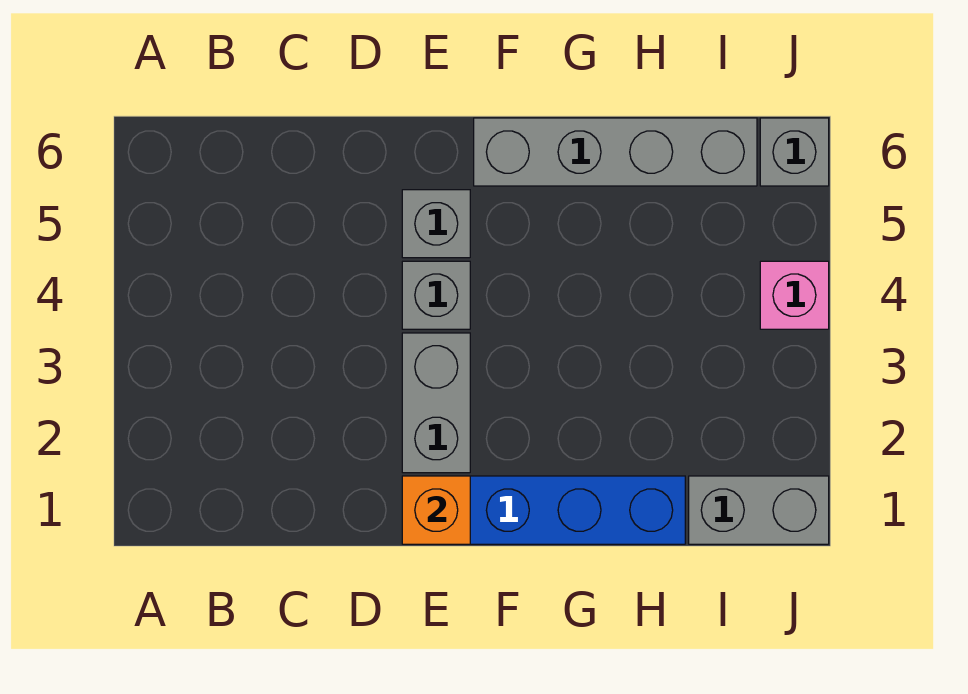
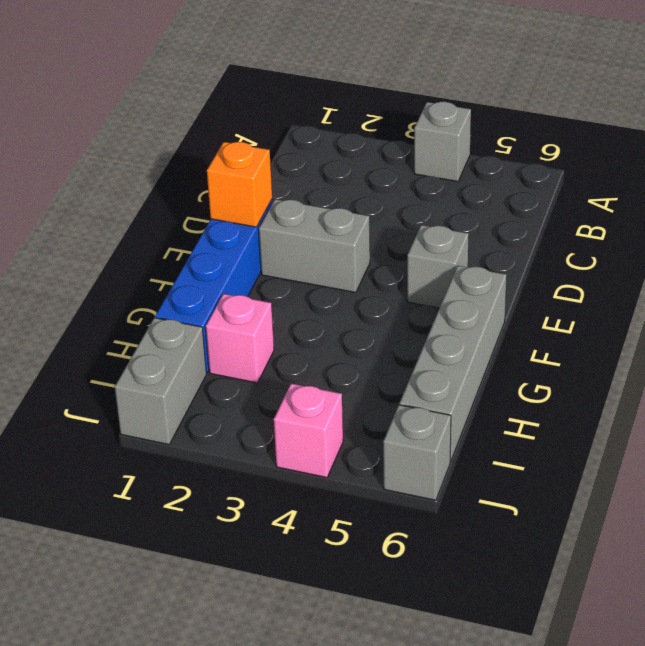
grey brick E4 level 1 -> grey brick A4 level 1
none -> pink brick H2 level 1

